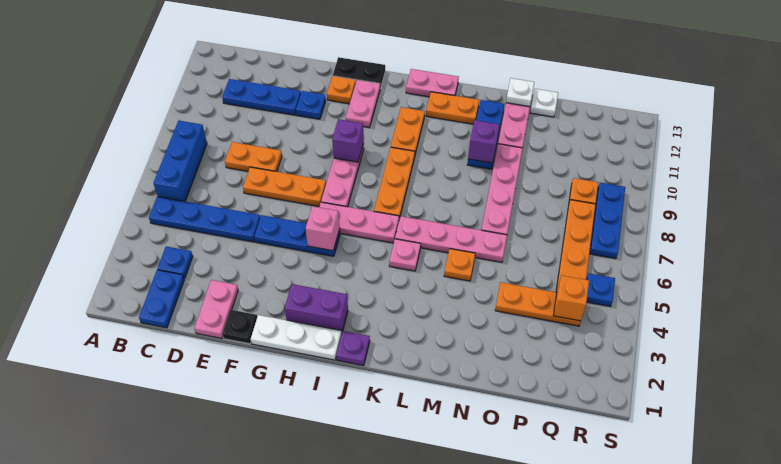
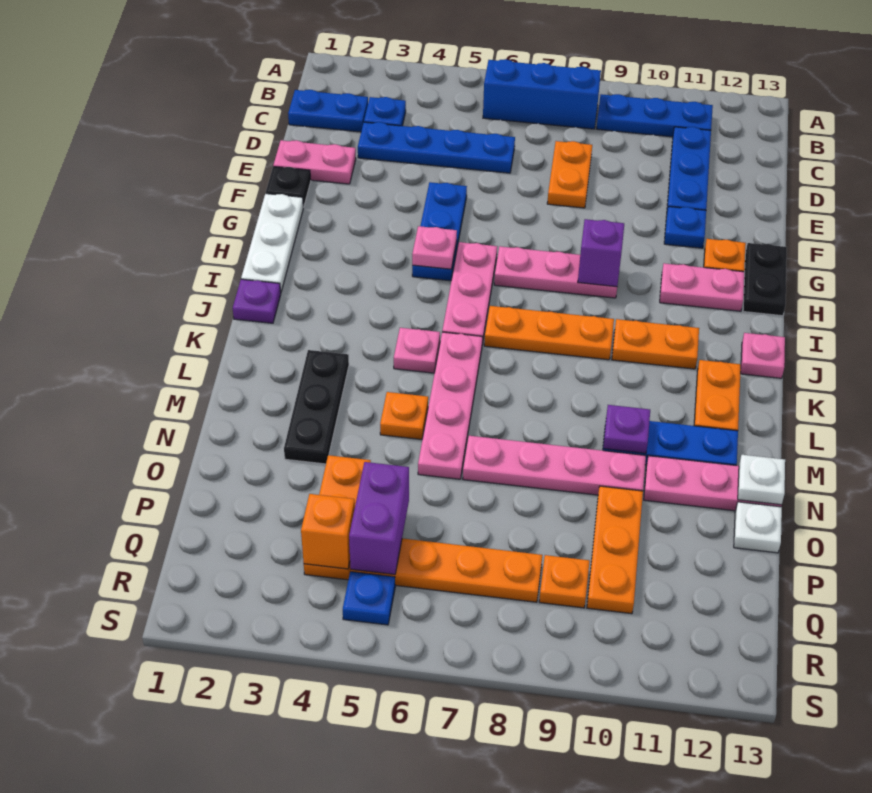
blue plate B5:E5 level 1 -> blue plate D3:D6 level 1
orange plate E7:G7 level 1 -> orange plate O10:Q10 level 1
purple brick H2:I2 level 1 -> purple brick P5:Q5 level 2
pink brick H5 level 2 -> pink plate H5 level 2
pink plate J13:K13 level 1 -> pink plate J13 level 1
none -> black plate L3:N3 level 1
purple brick M10 level 2 -> purple plate M10 level 2
blue plate R7:R9 level 1 -> blue plate B9:B11 level 1

